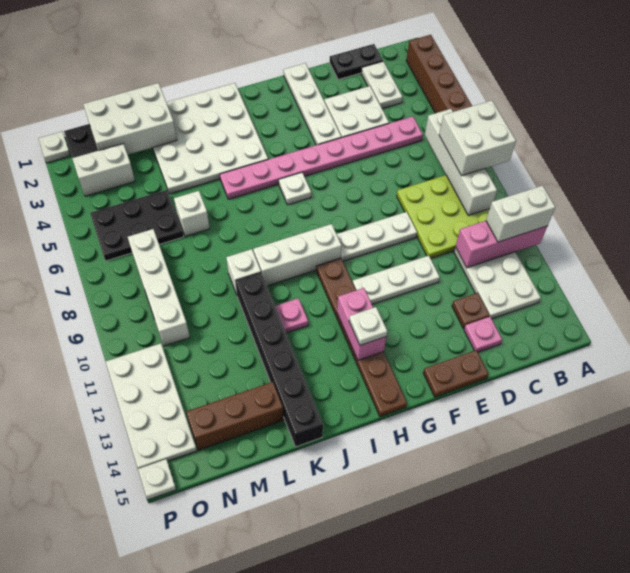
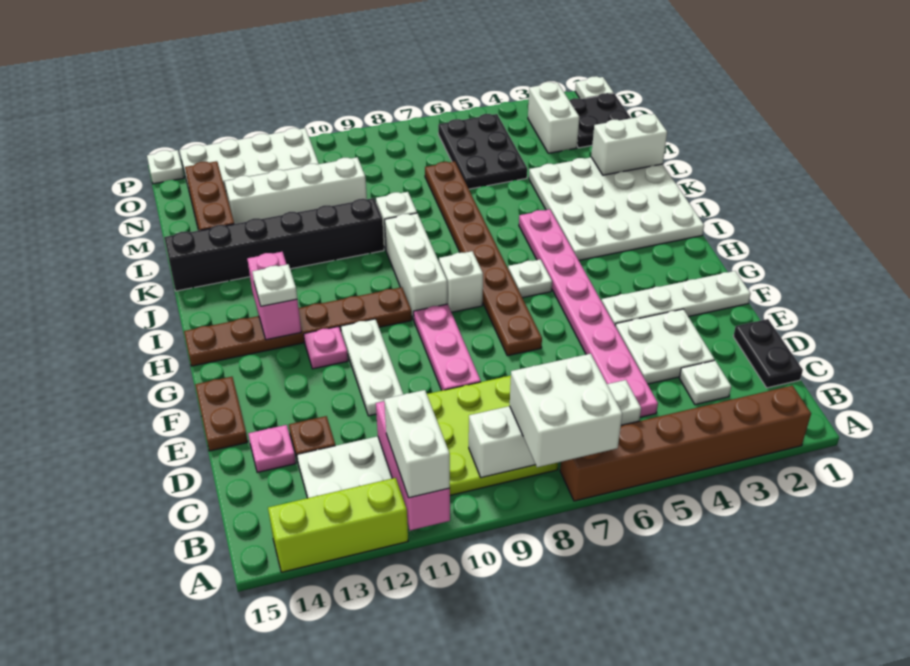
none -> lime brick A12:A14 level 1
white plate C2:C3 level 1 -> white plate C3 level 1
white plate E9:G9 level 1 -> pink plate E9:G9 level 1
none -> brown plate F7:M7 level 1
pink brick H12:H13 level 2 -> pink brick H13:I13 level 2
pink plate J11 level 1 -> pink plate G12 level 1
white brick L1:N2 level 2 -> white brick L1:L2 level 2
white brick L6 level 1 -> white brick H8 level 1
white brick N7:N10 level 1 -> white brick M10:M13 level 1

